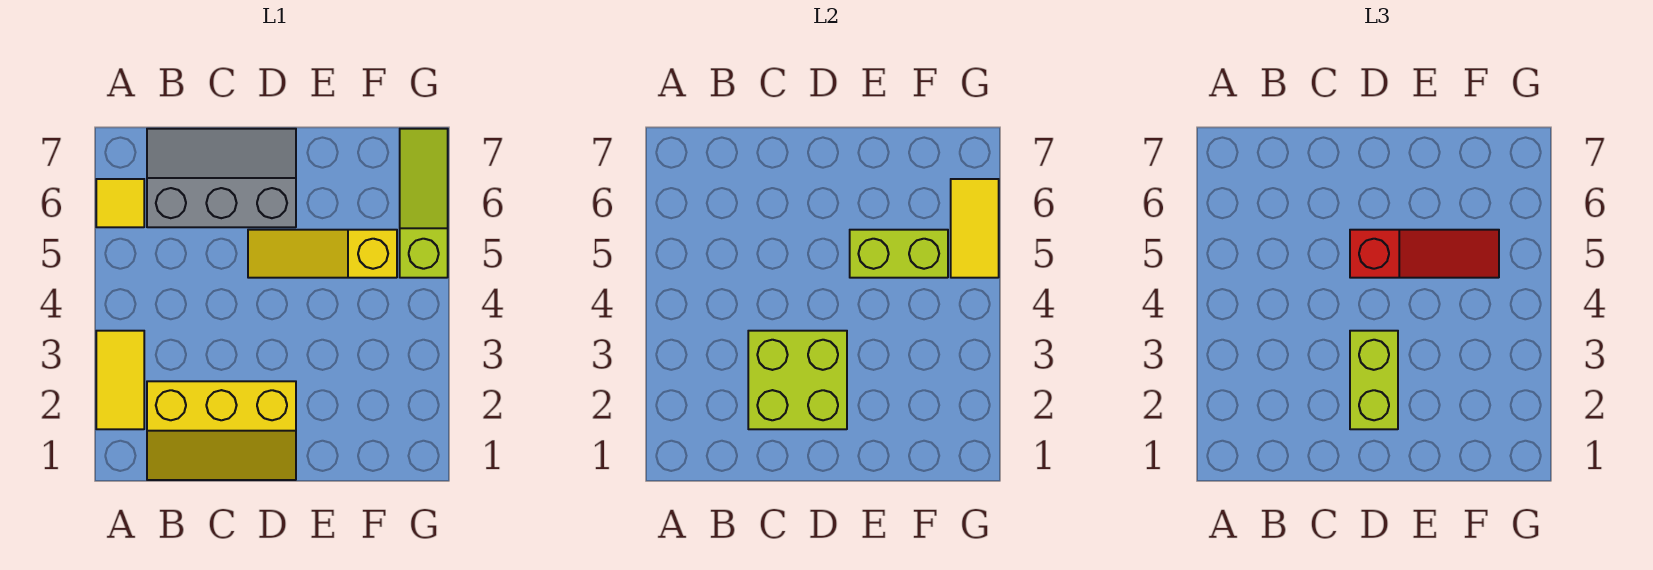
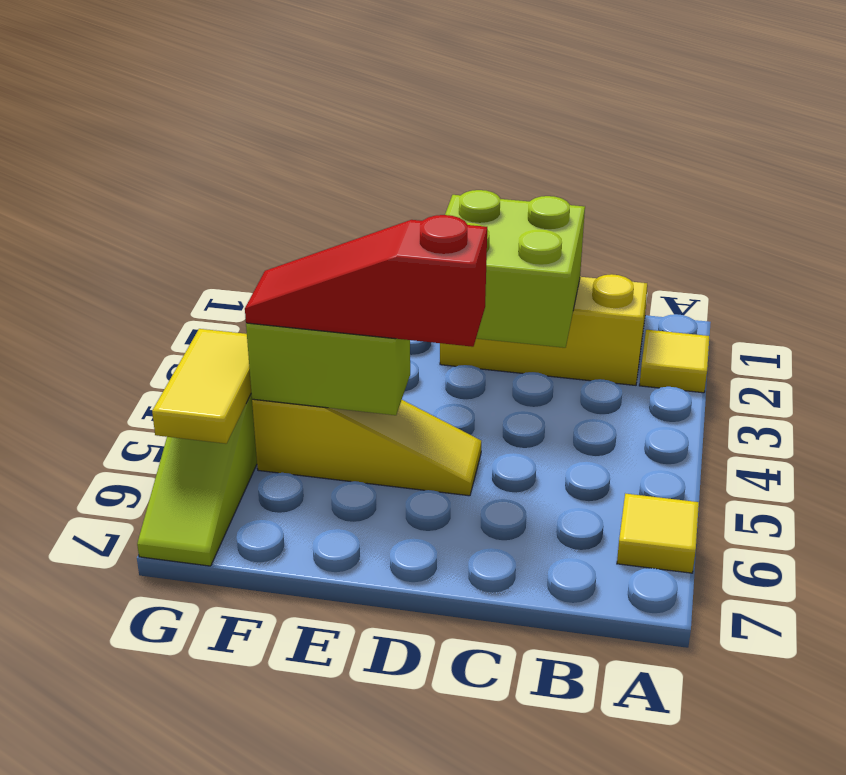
yellow tile A2:A3 level 1 -> yellow tile A2 level 1
grey slope B6:D7 level 1 top 6 -> none
lime brick D2:D3 level 3 -> none

